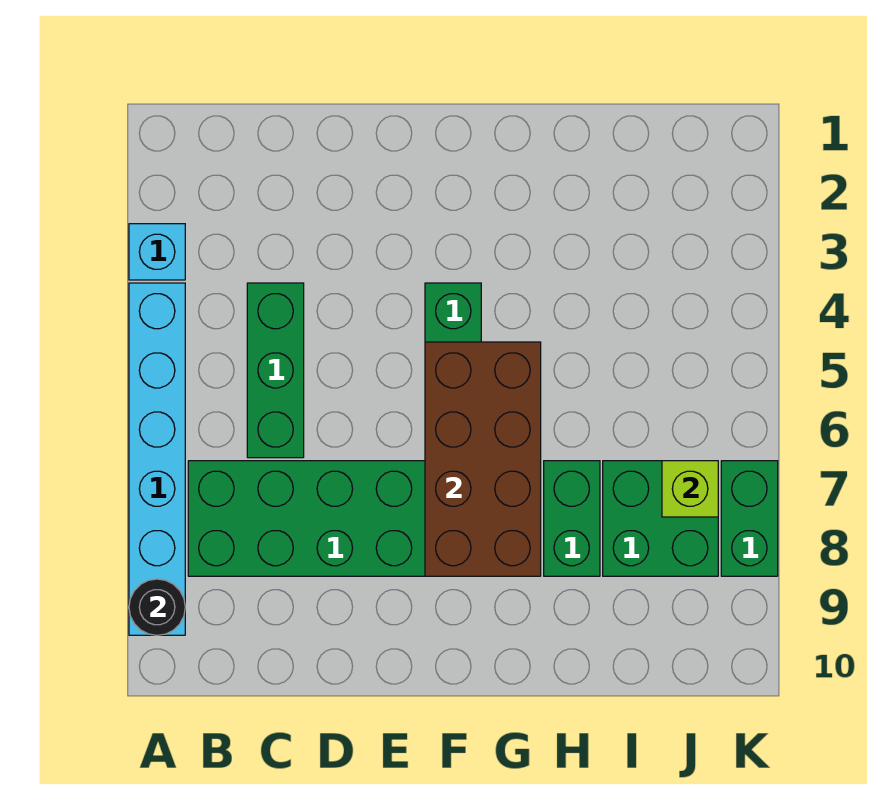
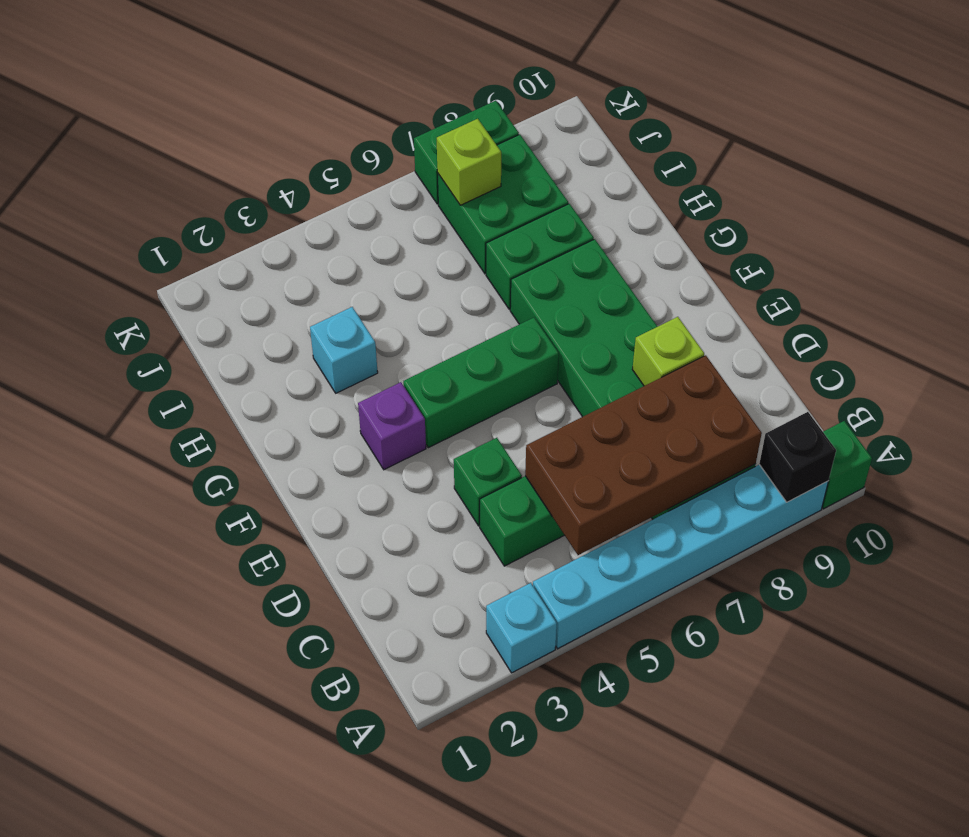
black round brick A9 level 2 -> black brick A9 level 2
none -> green brick A10 level 1
none -> green brick D4 level 1
none -> lime brick D8 level 2
none -> purple brick F3 level 1
brown brick F5:G8 level 2 -> brown brick B5:C8 level 2
none -> cyan brick H3 level 1

